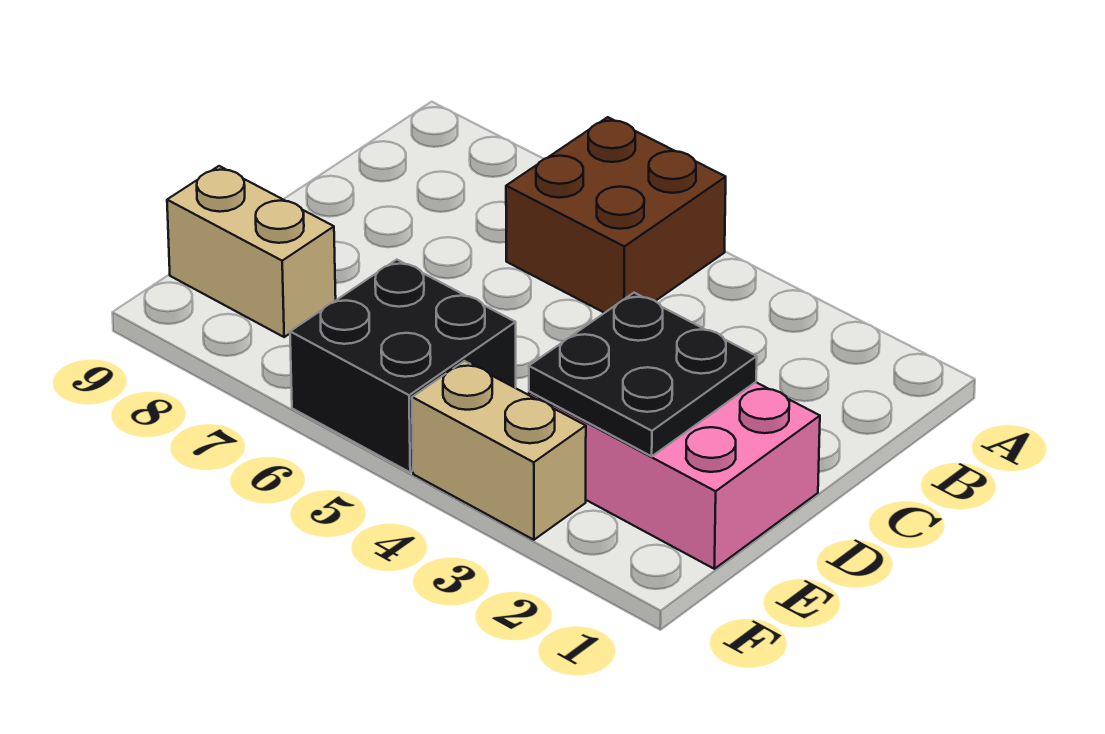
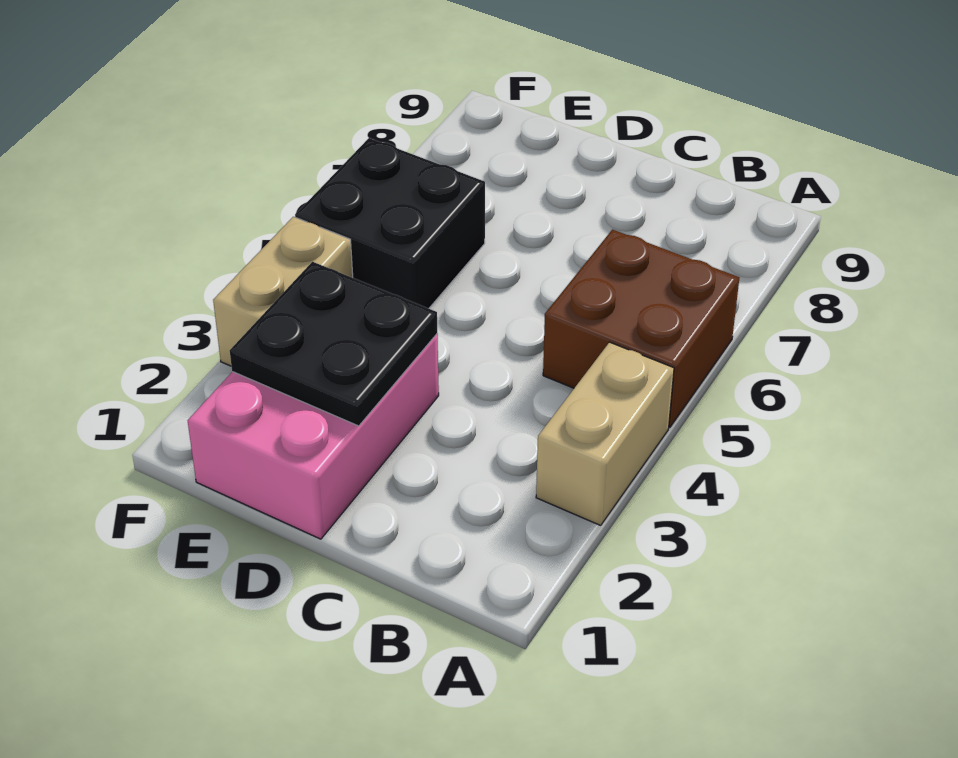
tan brick E8:E9 level 1 -> tan brick A3:A4 level 1

